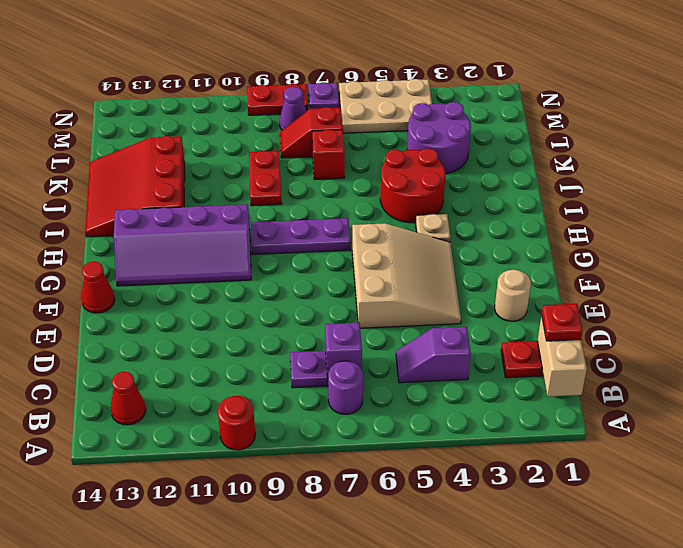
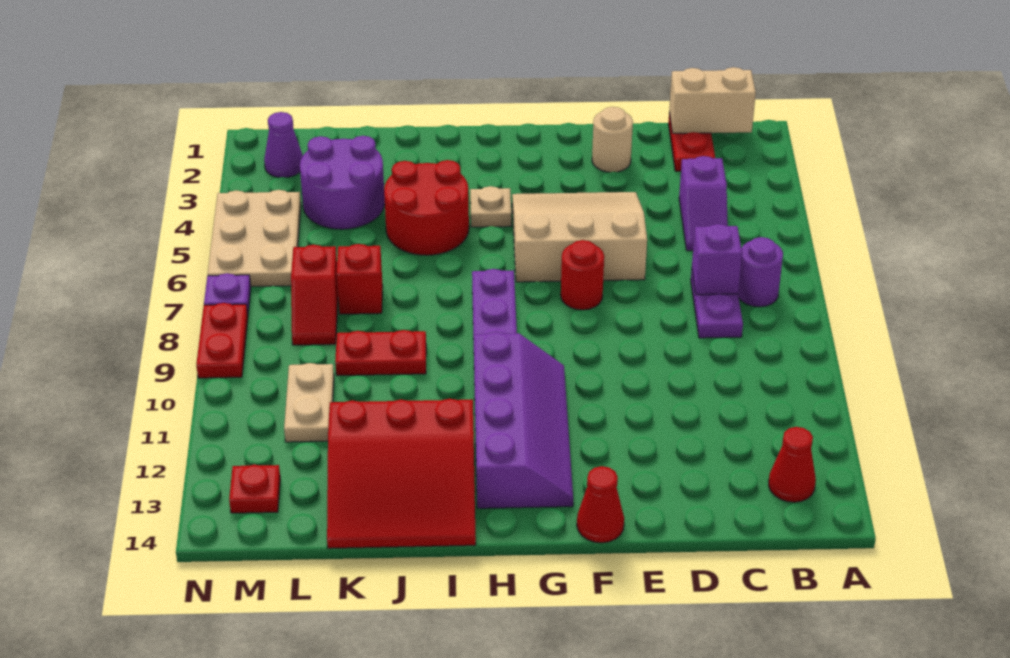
red round brick A10 level 1 -> red round brick F7 level 1
red plate C1 level 3 -> red plate M13 level 1
none -> tan plate L10:L11 level 1
purple cone M8 level 1 -> purple cone M2 level 1

